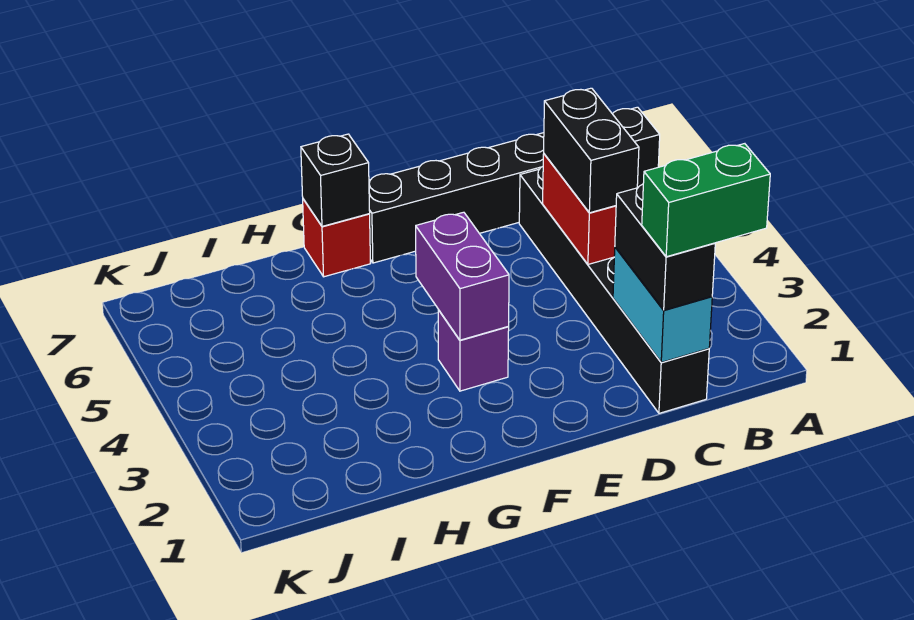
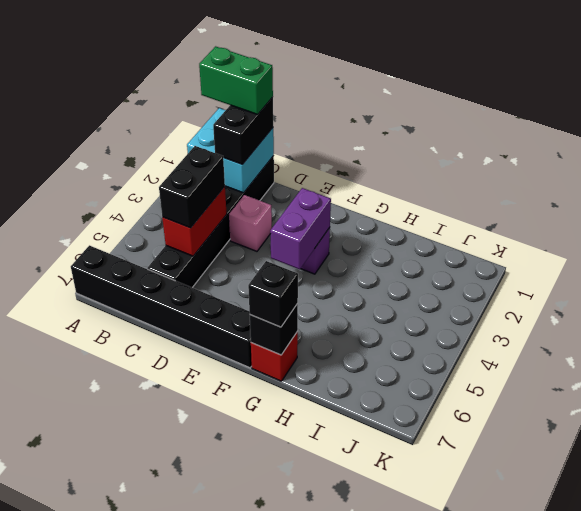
cyan brick C1:C2 level 2 -> cyan brick B1:C2 level 2
none -> pink brick D3 level 1
none -> black brick G7 level 3

